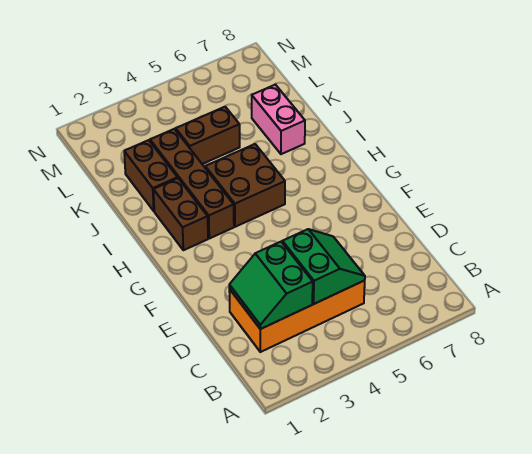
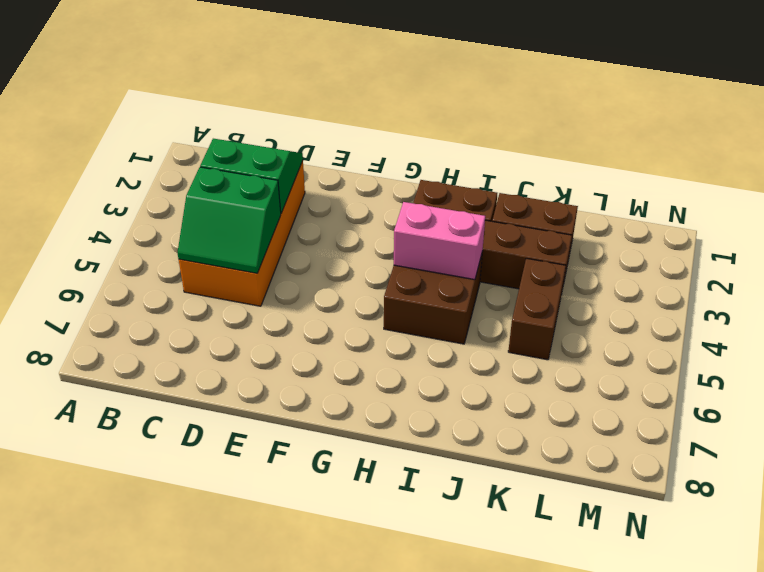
pink brick J7:K7 level 1 -> pink brick H4:I4 level 2

